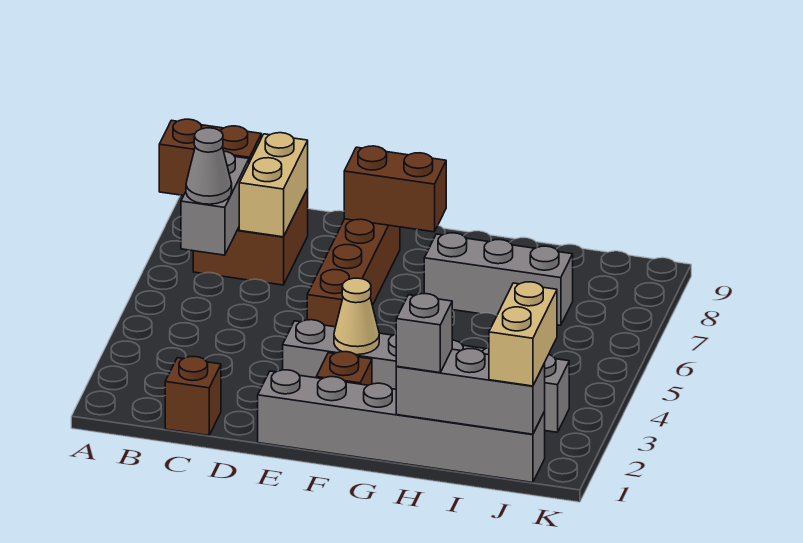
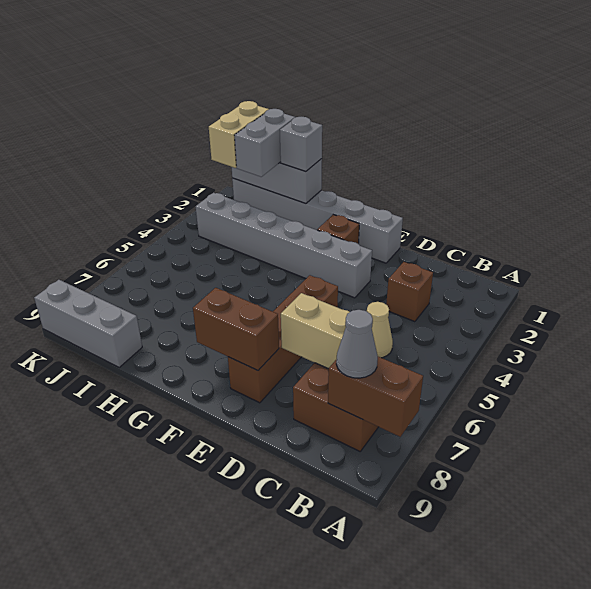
grey brick B6:B7 level 2 -> grey brick I1:I2 level 3
grey cone B6 level 3 -> grey cone B8 level 3
brown brick C1 level 1 -> brown brick C3 level 1
tan brick C7:C8 level 2 -> tan brick C7:D7 level 2
tan cone F3 level 2 -> tan cone C5 level 1
grey brick G7:I7 level 1 -> grey brick I9:K9 level 1

